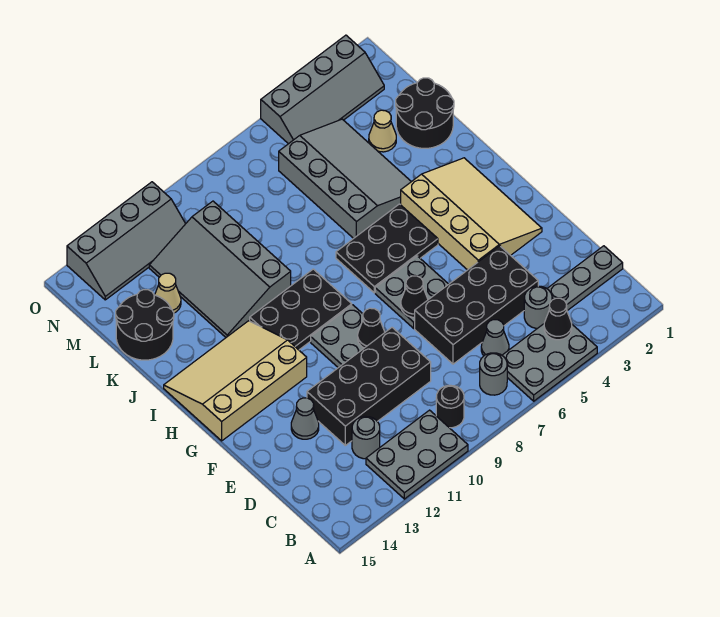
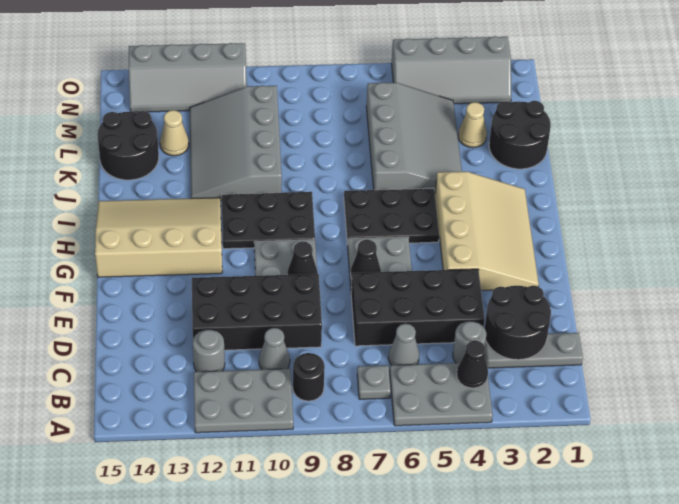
grey round brick B7 level 1 -> grey plate B7 level 1
none -> black round brick C2:D3 level 2
grey cone E13 level 1 -> grey cone C10 level 1

